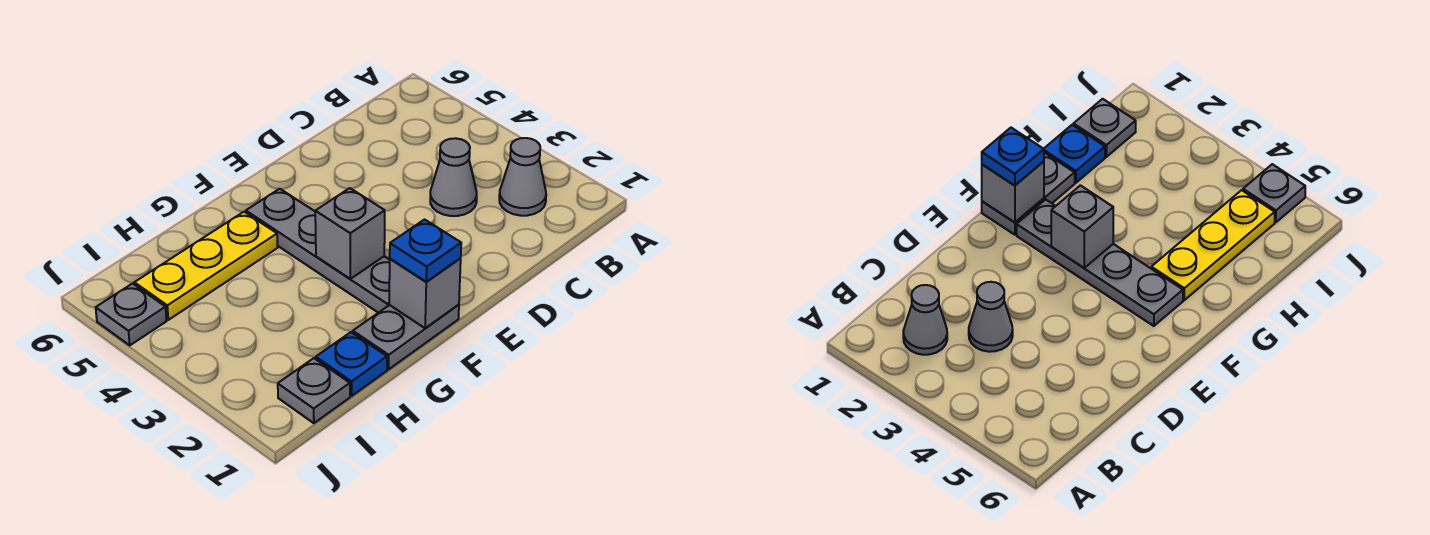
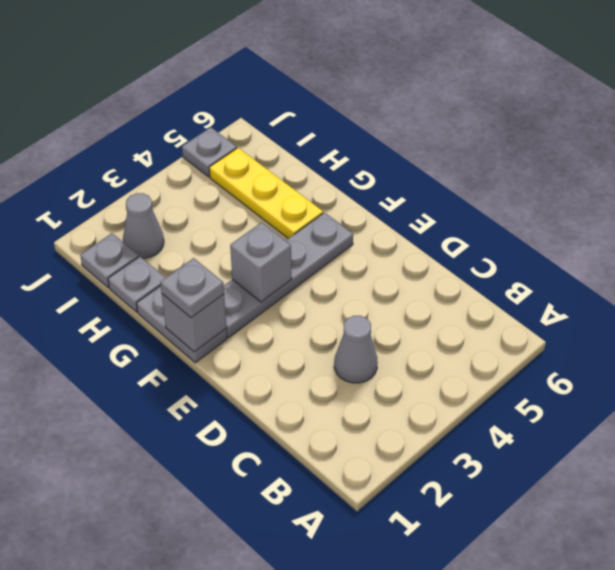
grey cone B2 level 1 -> grey cone I2 level 1
blue plate F1 level 3 -> grey plate F1 level 3
blue plate H1 level 1 -> grey plate H1 level 1

